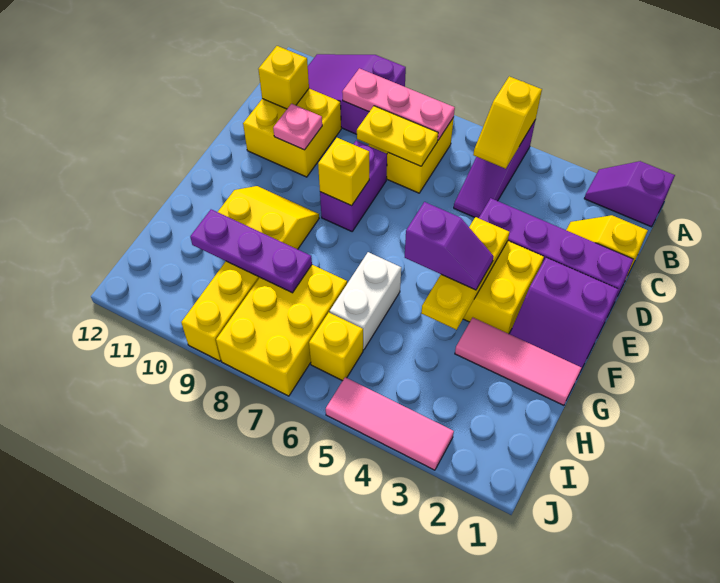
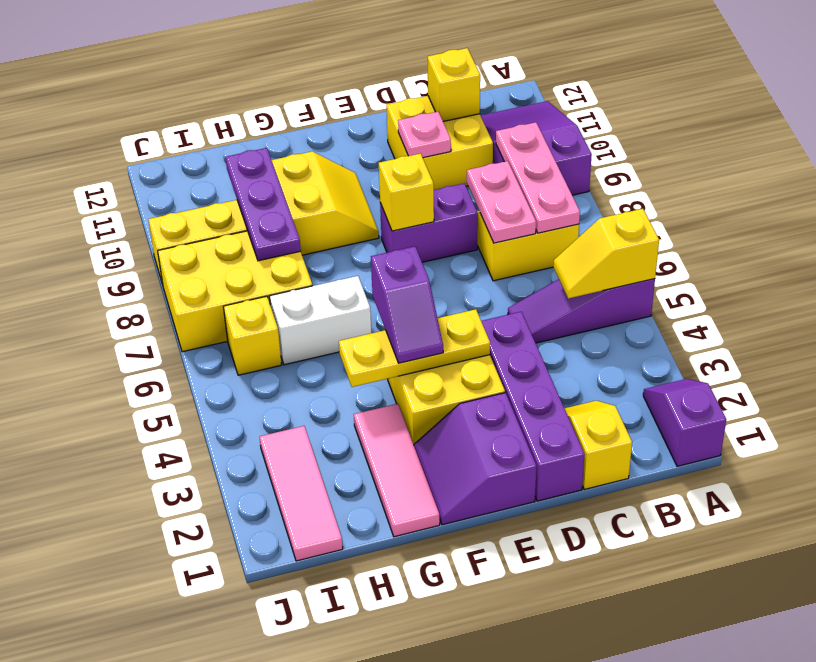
yellow plate C7:C8 level 2 -> pink plate C7:C8 level 2
pink tile J3:J5 level 1 -> pink tile I1:I3 level 1

